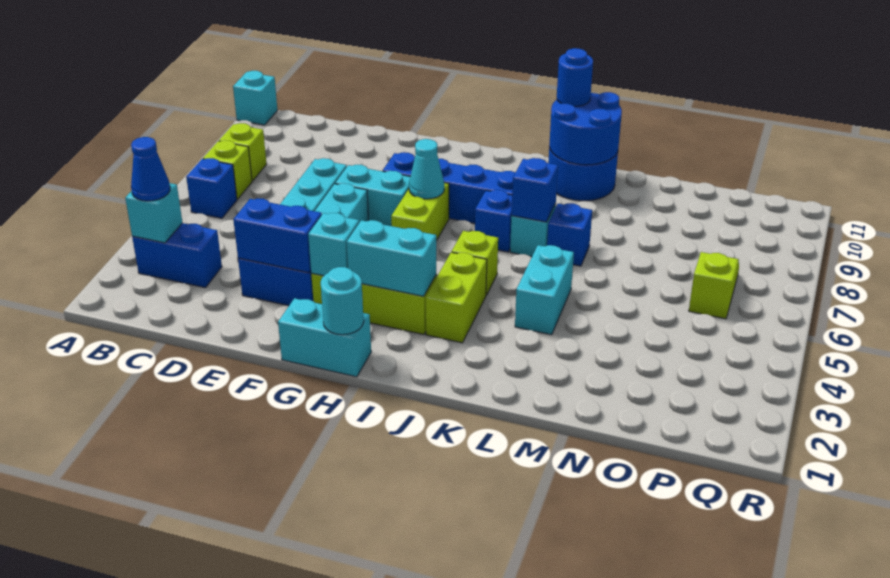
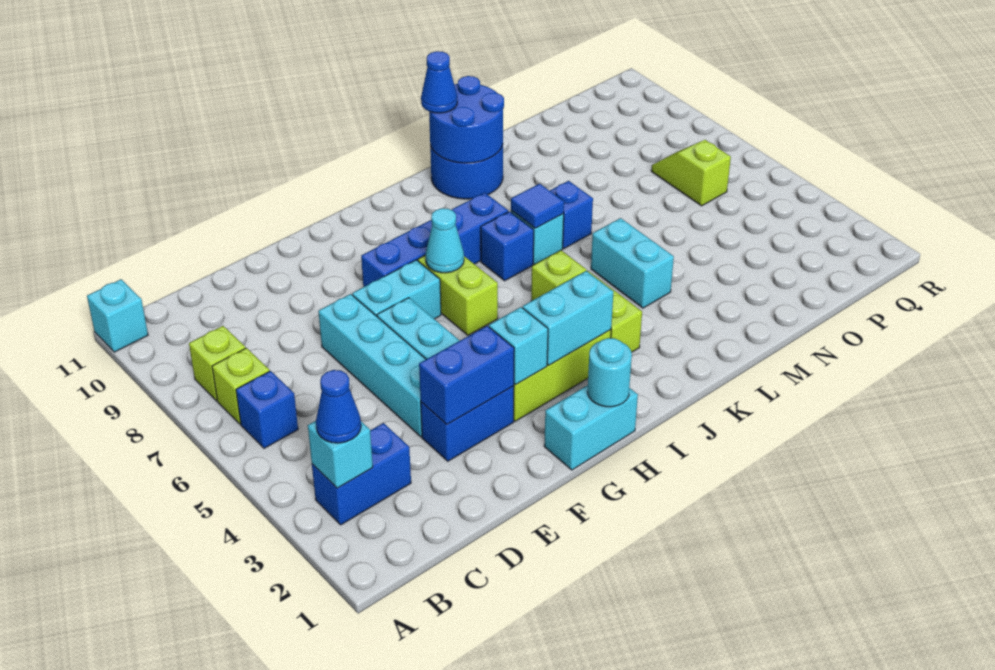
blue brick K7 level 2 -> blue tile K7 level 2
blue round brick K11 level 3 -> blue cone K11 level 3

